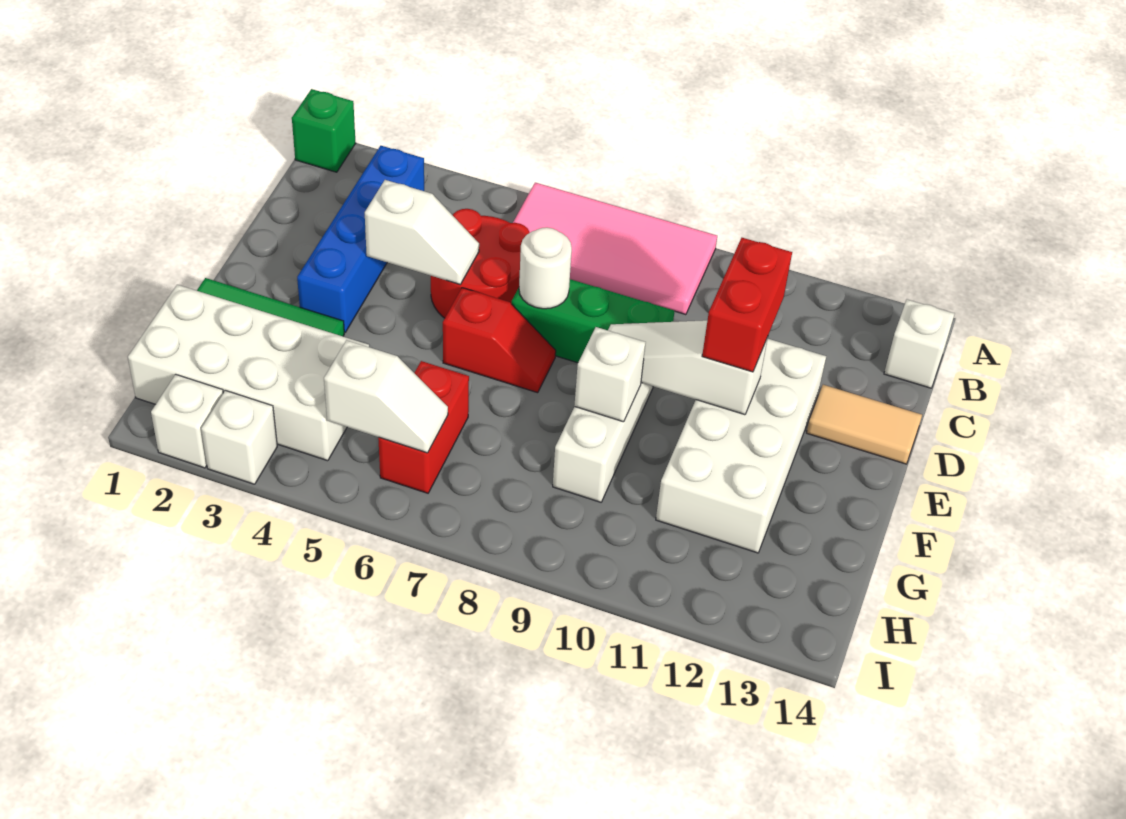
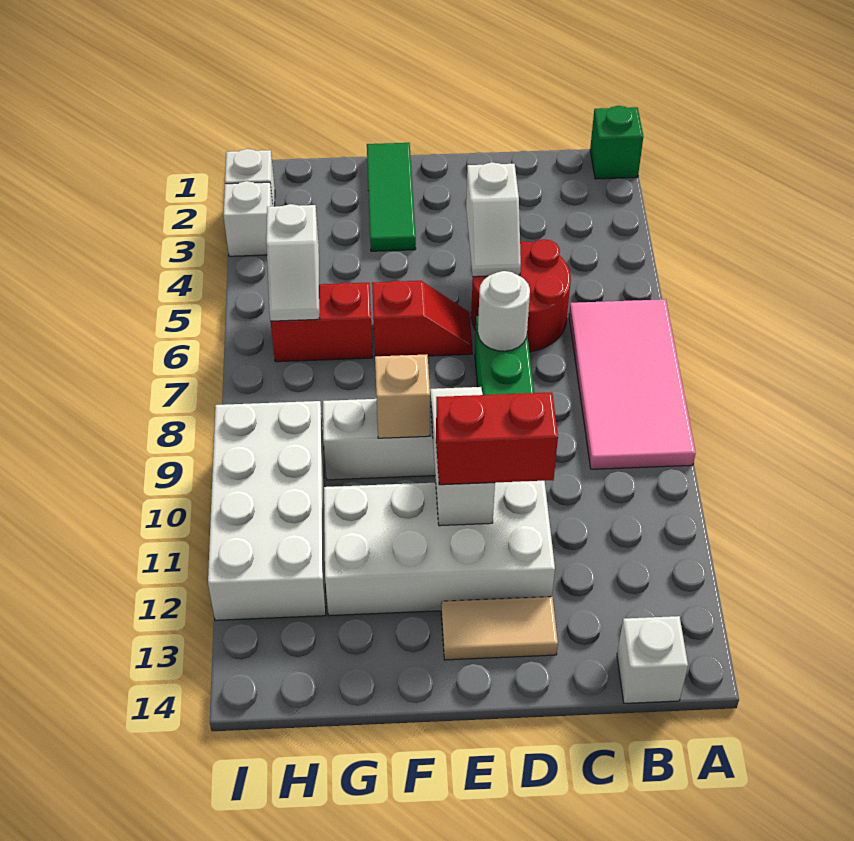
blue brick B3:E3 level 1 -> none
tan tile D13:D14 level 1 -> tan tile D13:E13 level 1
red slope E6:E7 level 1 top 6 -> red slope E6:F6 level 1 top F
white brick F9 level 2 -> tan brick F9 level 2
white brick G1:H4 level 1 -> white brick H9:I12 level 1

